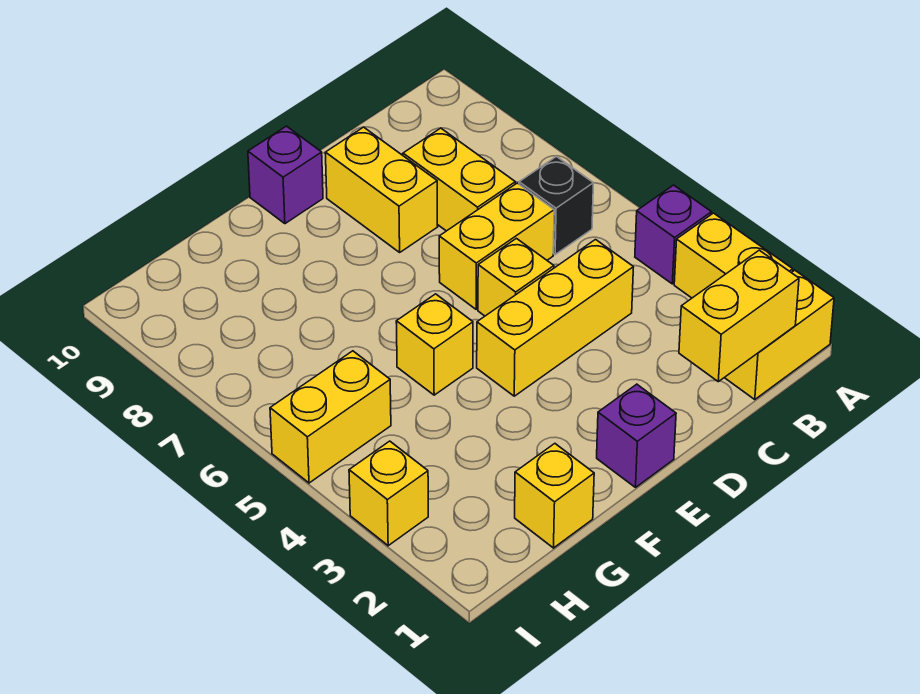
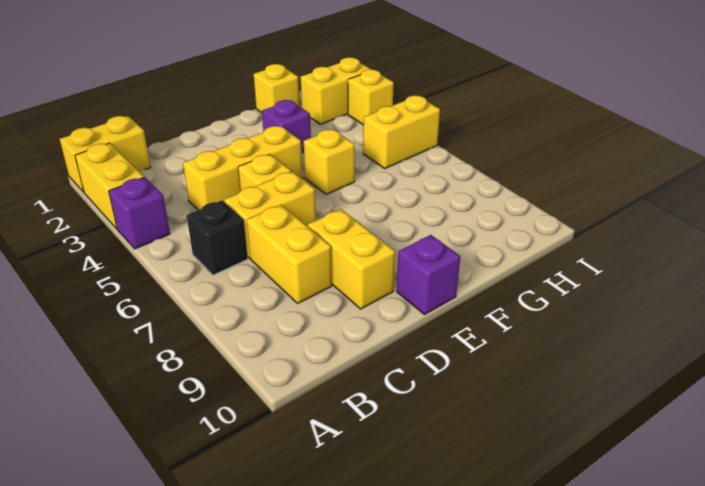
yellow brick B1:C1 level 2 -> yellow brick H2:I2 level 1
purple brick E1 level 1 -> purple brick F3 level 1

